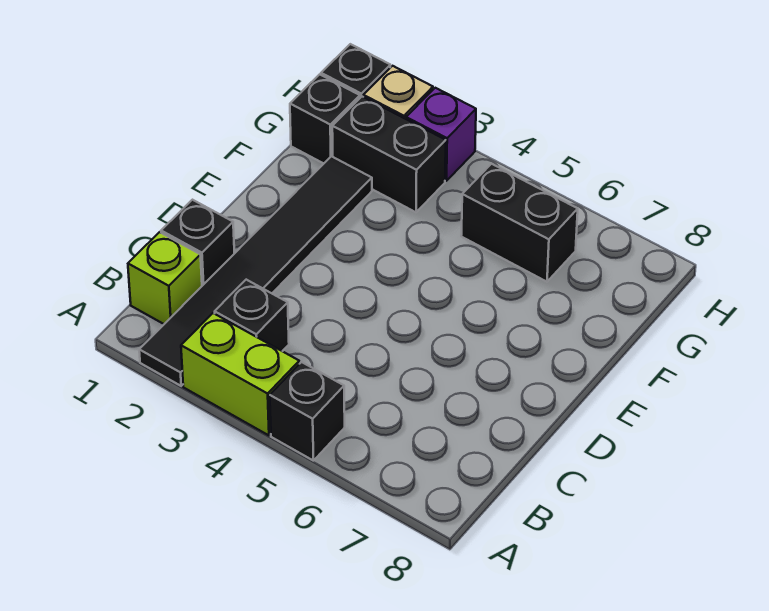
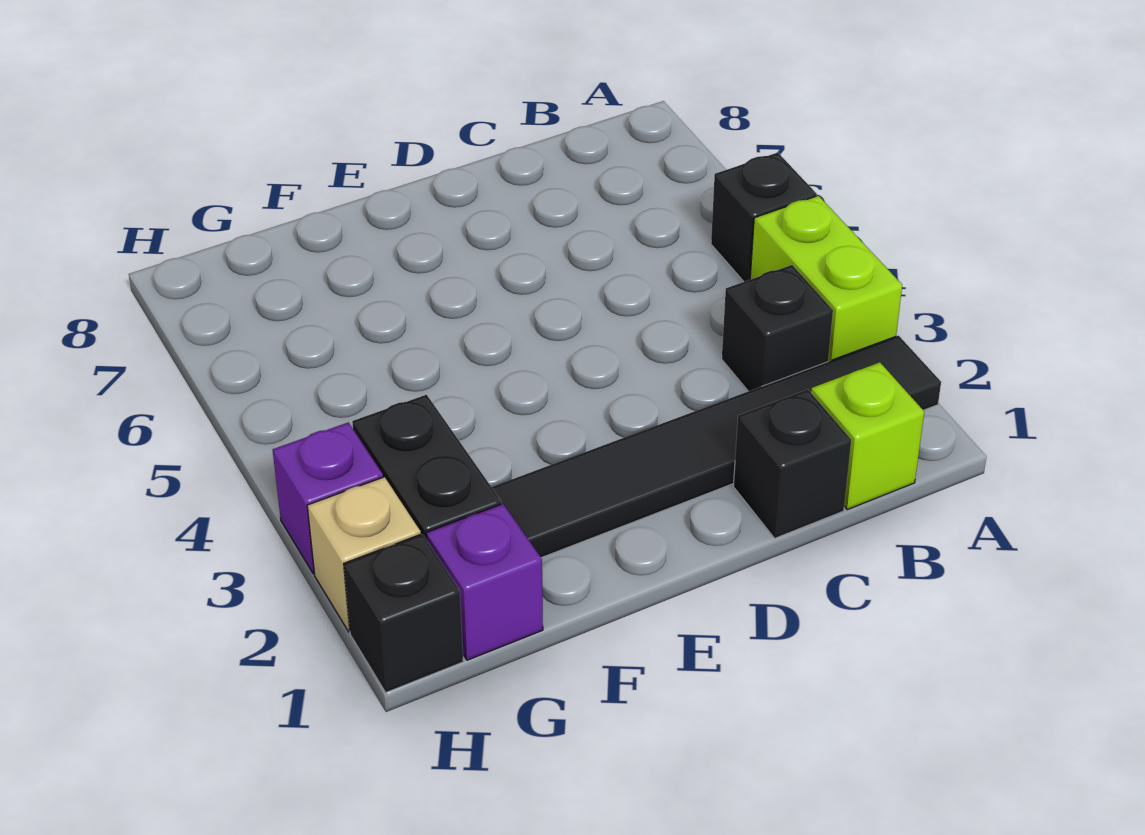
black brick G1 level 1 -> purple brick G1 level 1
black brick G5:G6 level 1 -> none

